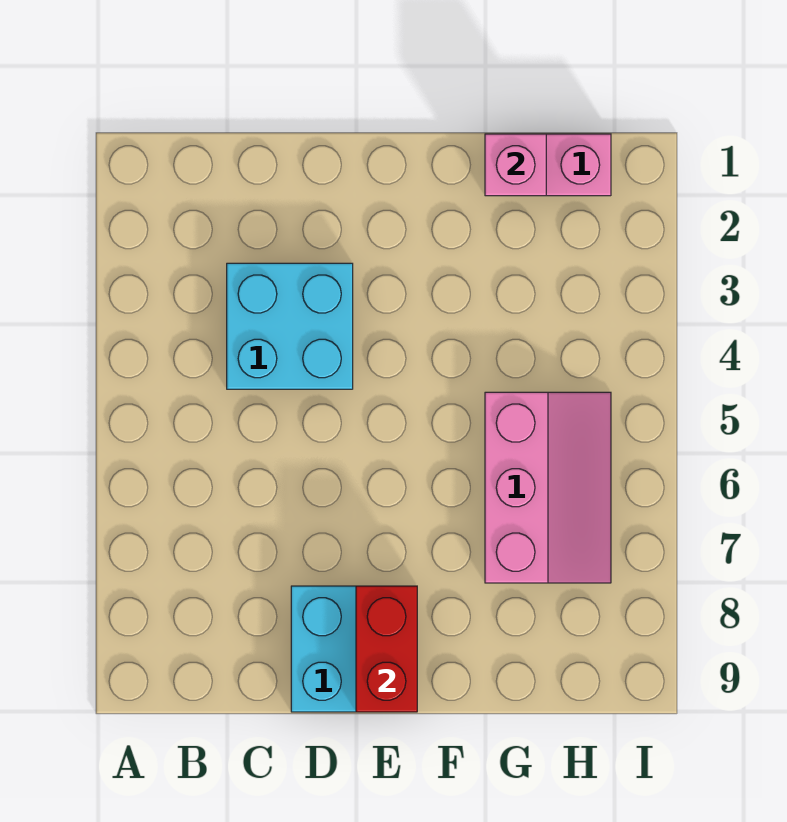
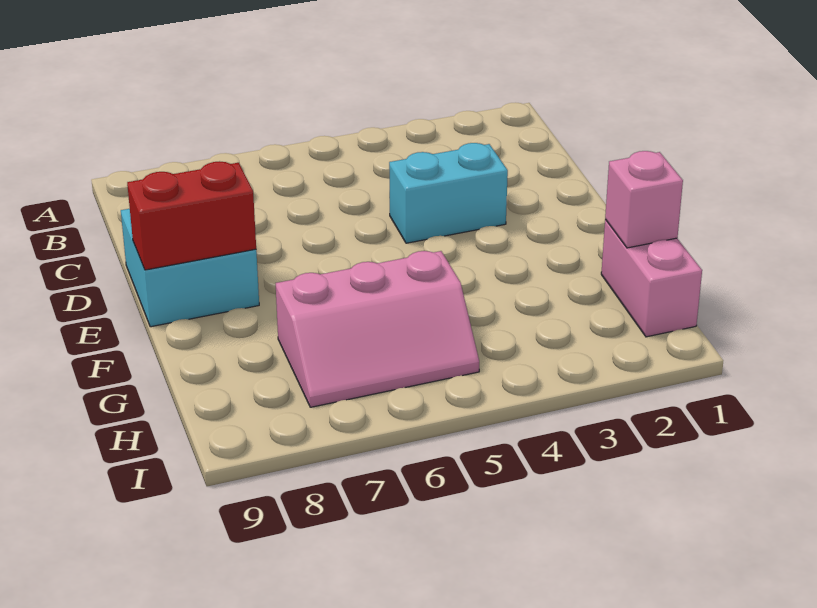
cyan brick C3:D4 level 1 -> cyan brick D3:D4 level 1

